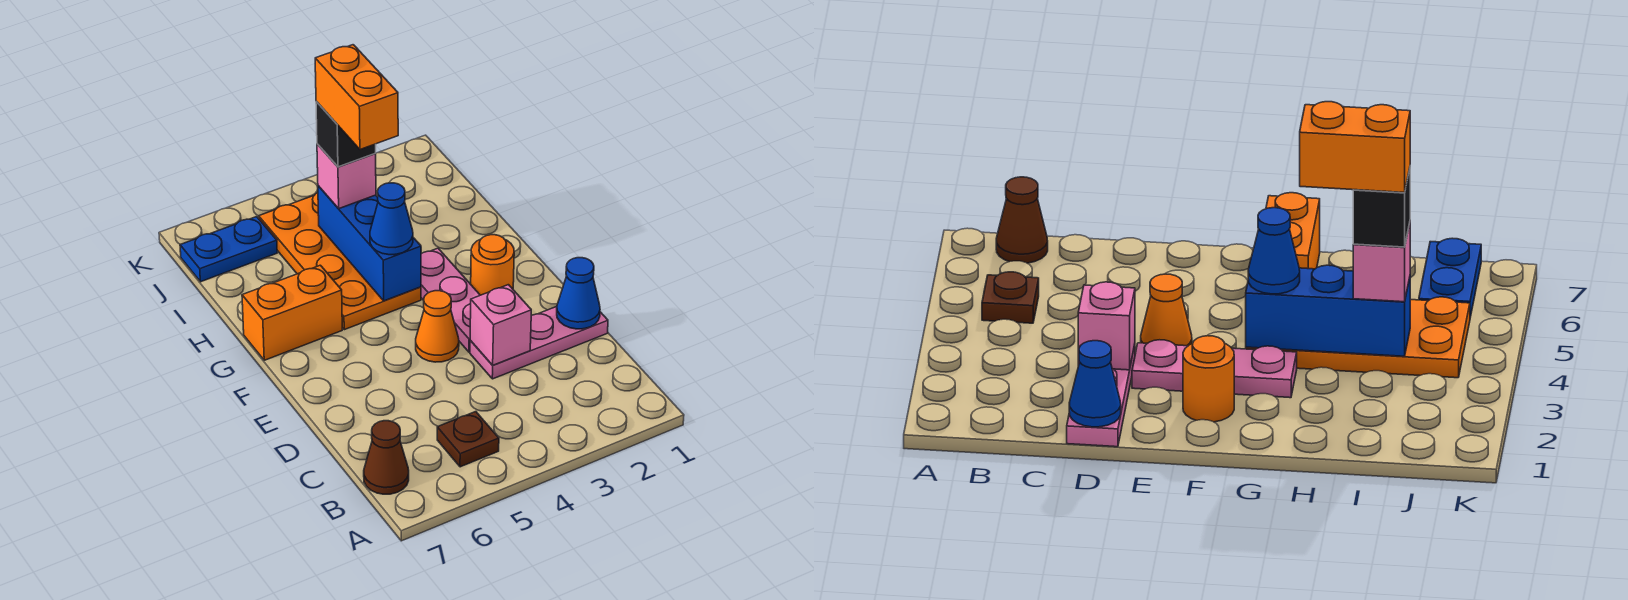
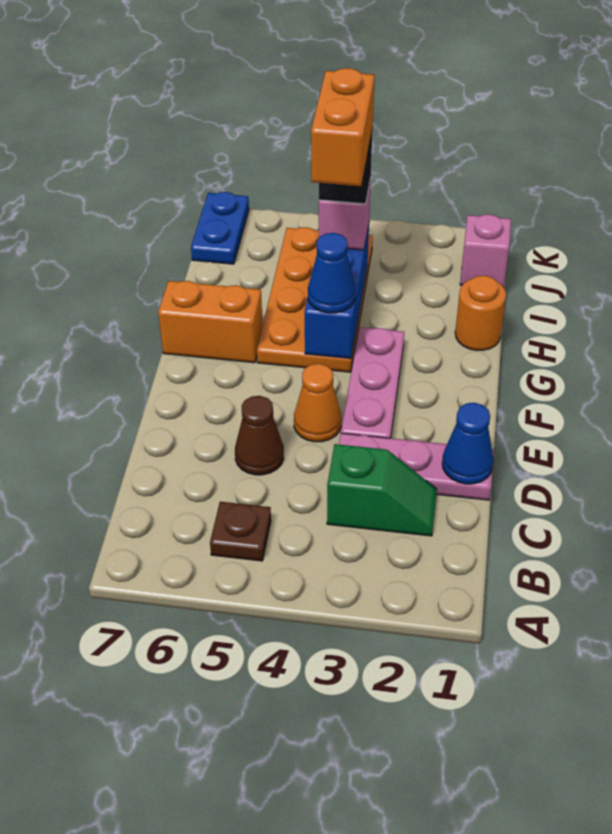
brown cone B7 level 1 -> brown cone D5 level 1
none -> green slope C2:C3 level 1 top 3
pink brick D3 level 2 -> pink brick J1 level 1
orange round brick F2 level 1 -> orange round brick H1 level 1
blue plate J6:J7 level 1 -> blue plate J7:K7 level 1

